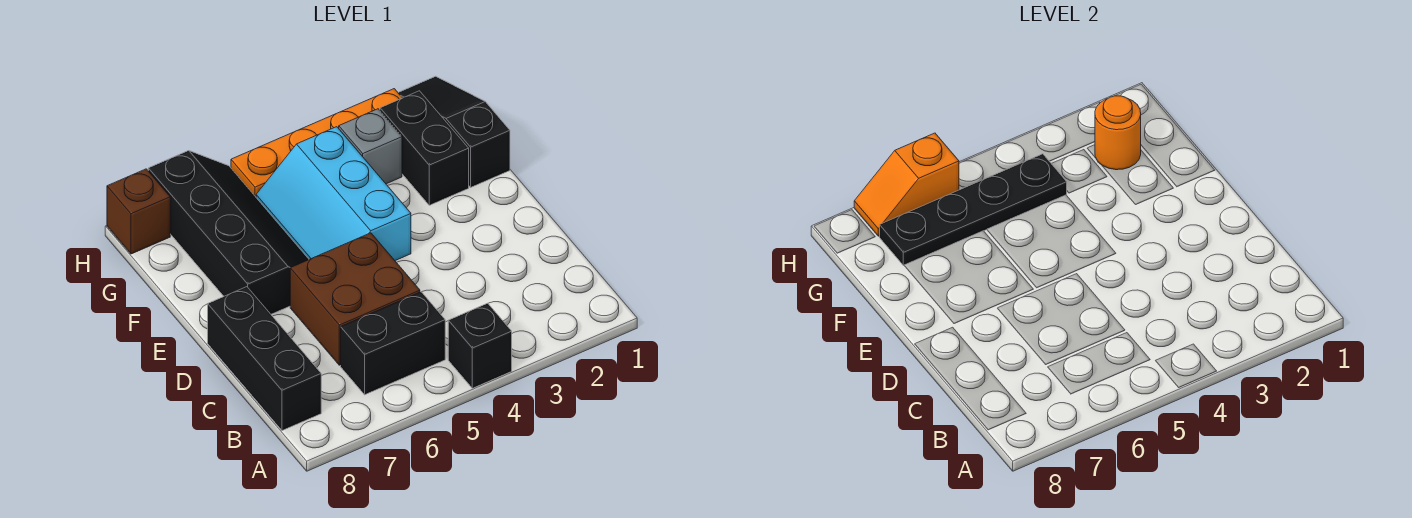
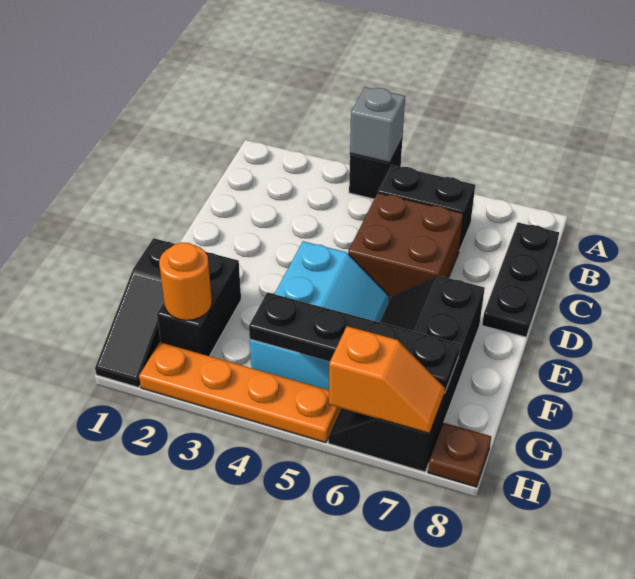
black brick B8:D8 level 1 -> black plate B8:D8 level 1
grey brick G3 level 1 -> grey brick A4 level 2
brown brick H8 level 1 -> brown plate H8 level 1

